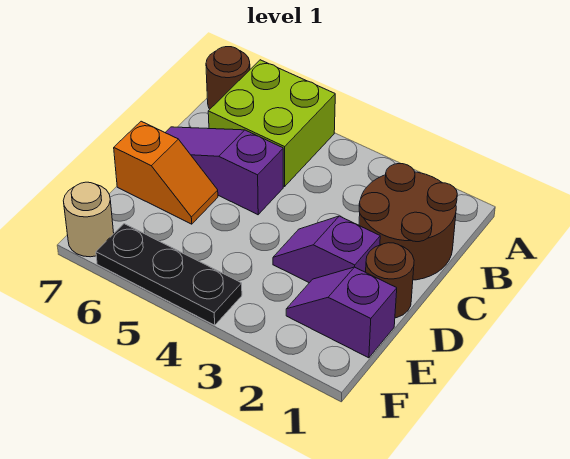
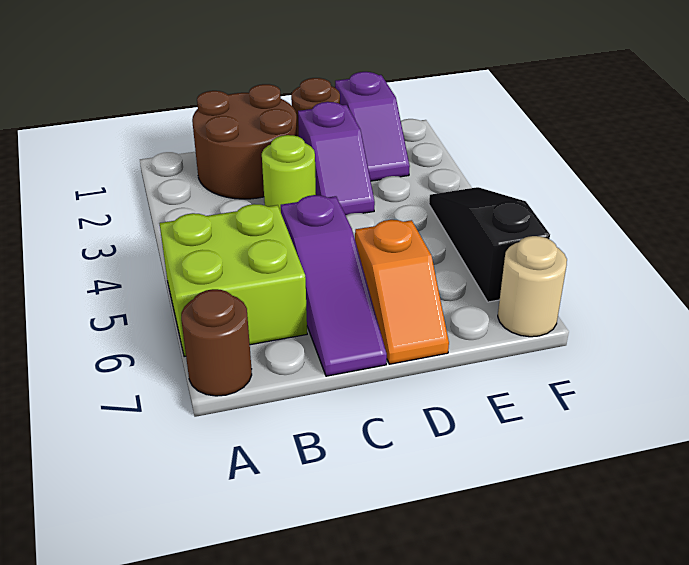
none -> lime round brick C3 level 1
orange slope D6:D7 level 1 top 7 -> orange slope D6:D7 level 1 top 6
black plate F4:F6 level 1 -> black slope F4:F6 level 1 top 6

